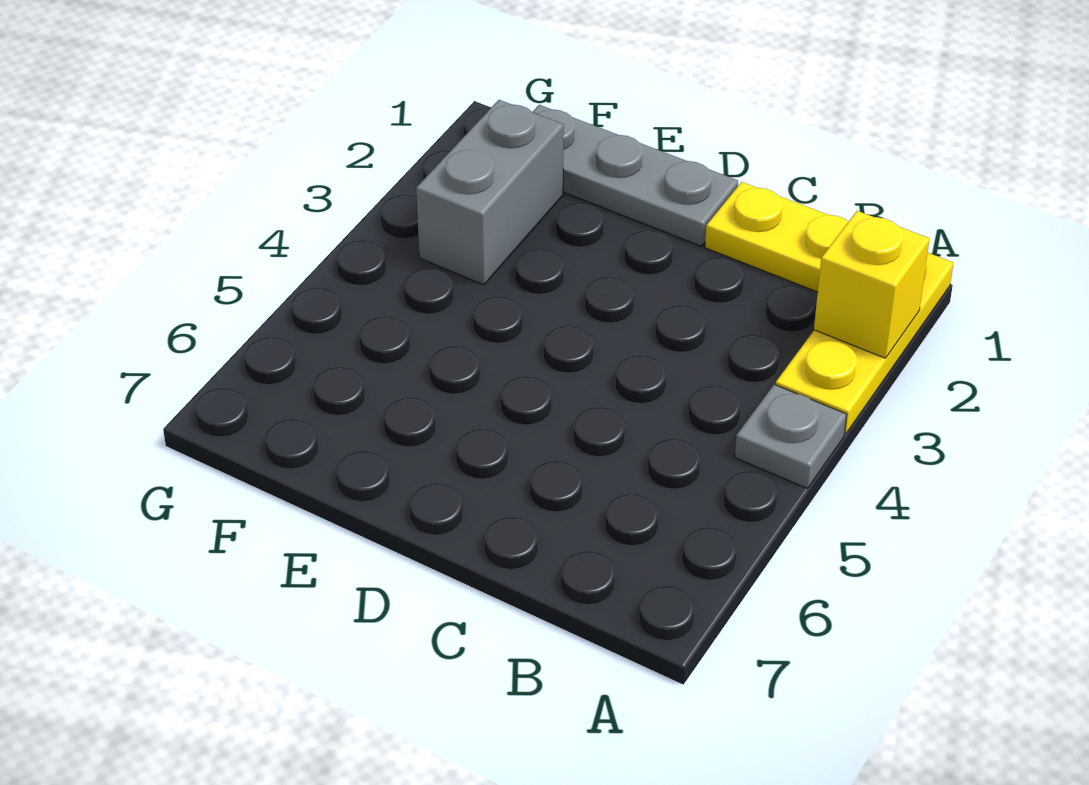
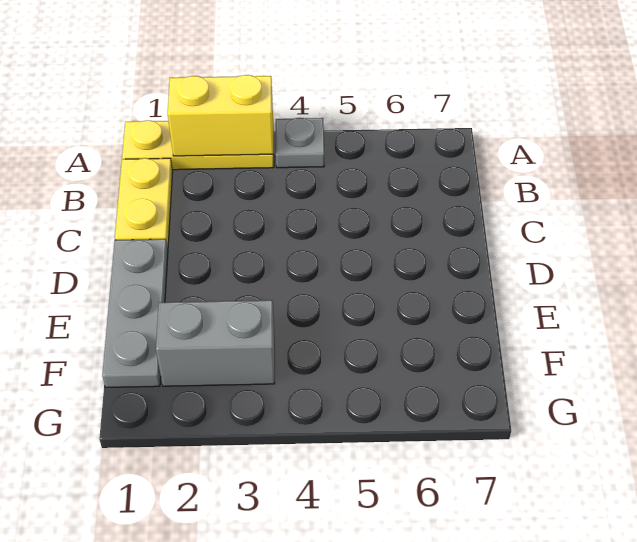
yellow brick A2 level 2 -> yellow brick A2:A3 level 2

